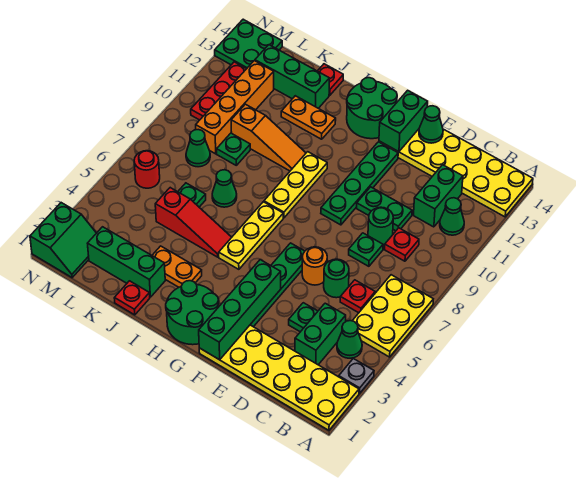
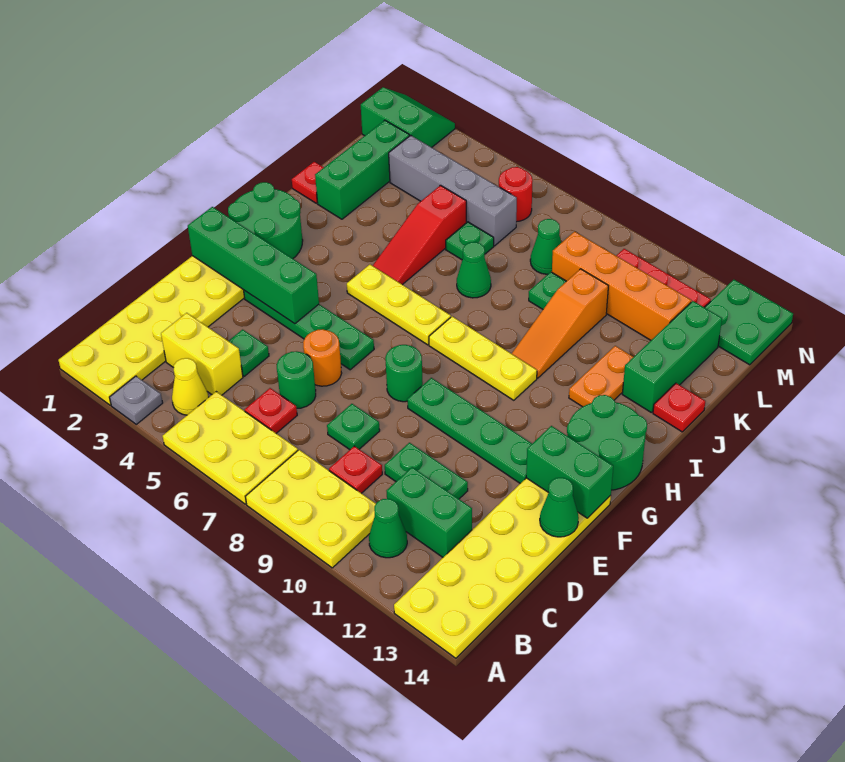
none -> yellow plate A8:B10 level 1
green cone B4 level 1 -> yellow cone B4 level 1
green brick C3:C4 level 1 -> yellow brick C3:C4 level 1
green round brick D9 level 1 -> green round brick F8 level 1
green plate D10:E10 level 1 -> green plate D10:D11 level 1
orange plate I3:J3 level 1 -> none
none -> grey brick L3:L6 level 1
green slope M1:N2 level 1 top N -> green slope M1:N2 level 1 top M

